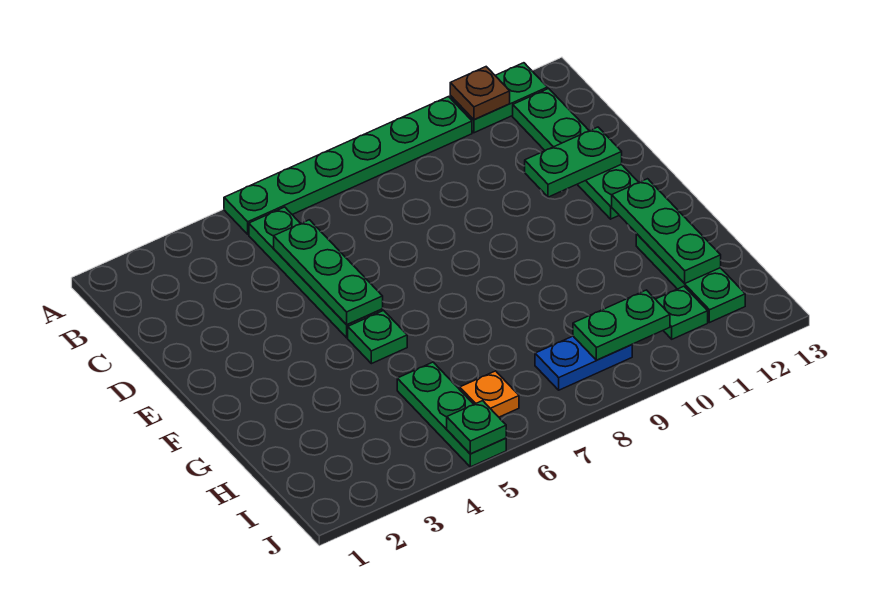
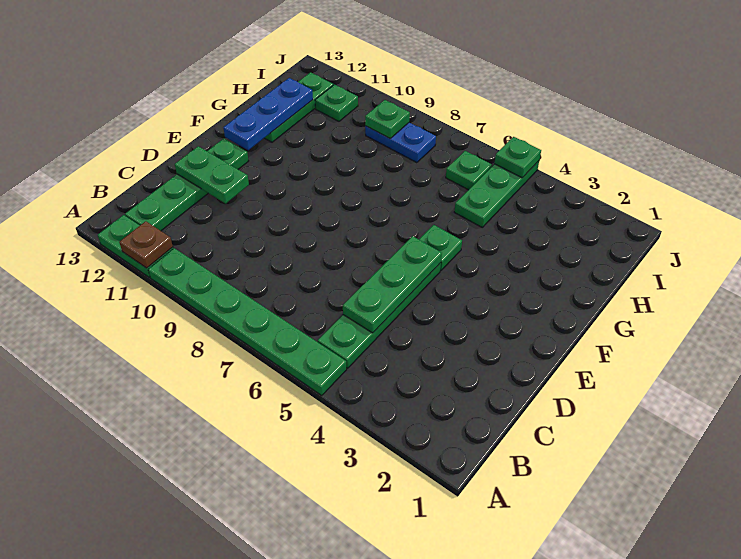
green plate F12:H12 level 2 -> blue plate F12:H12 level 2
orange plate I6 level 1 -> green plate I6 level 1
green plate I9:I10 level 2 -> green plate I9 level 2

